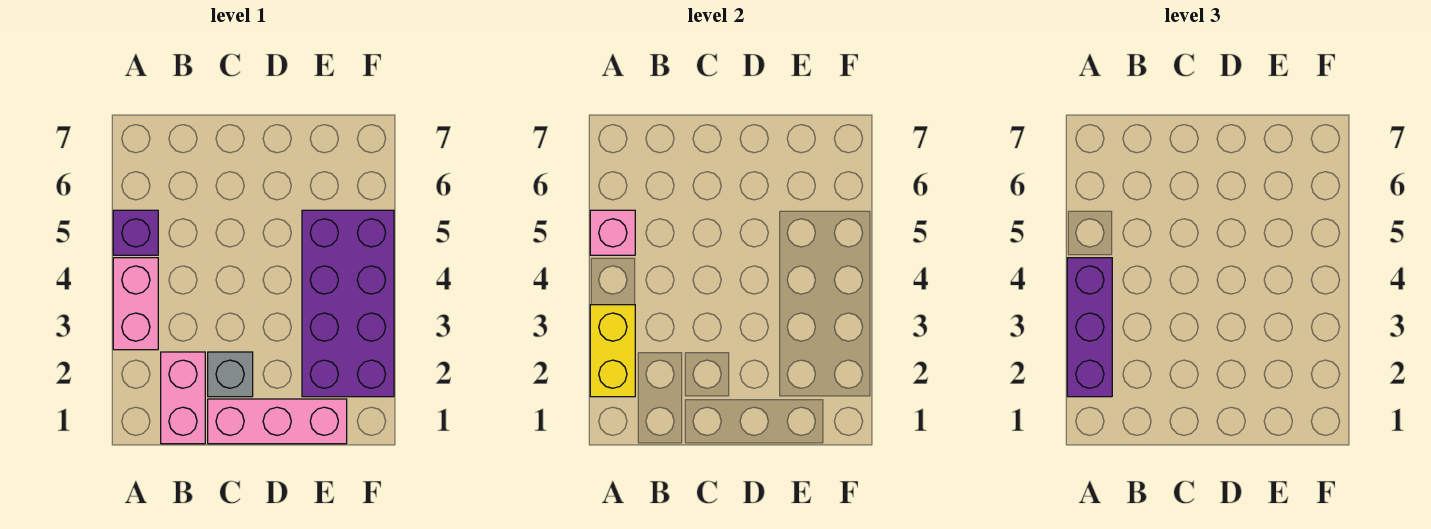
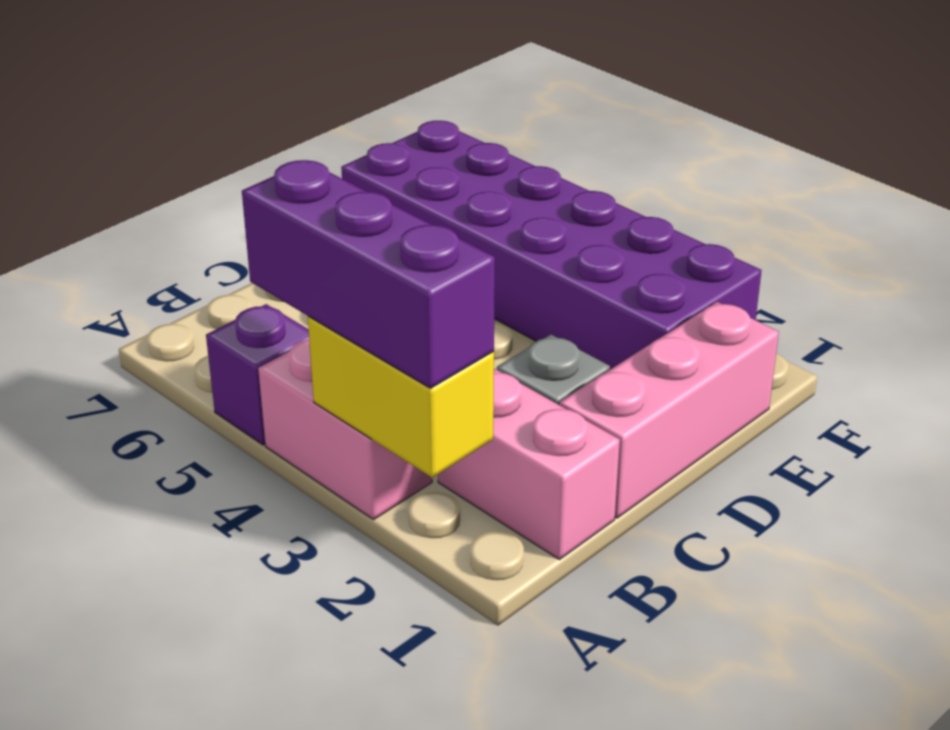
pink brick A5 level 2 -> none
purple brick E2:F5 level 1 -> purple brick E2:F7 level 1

